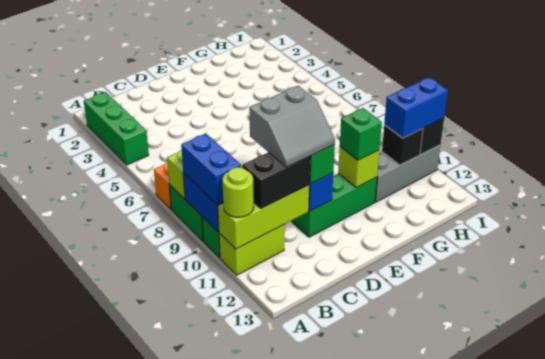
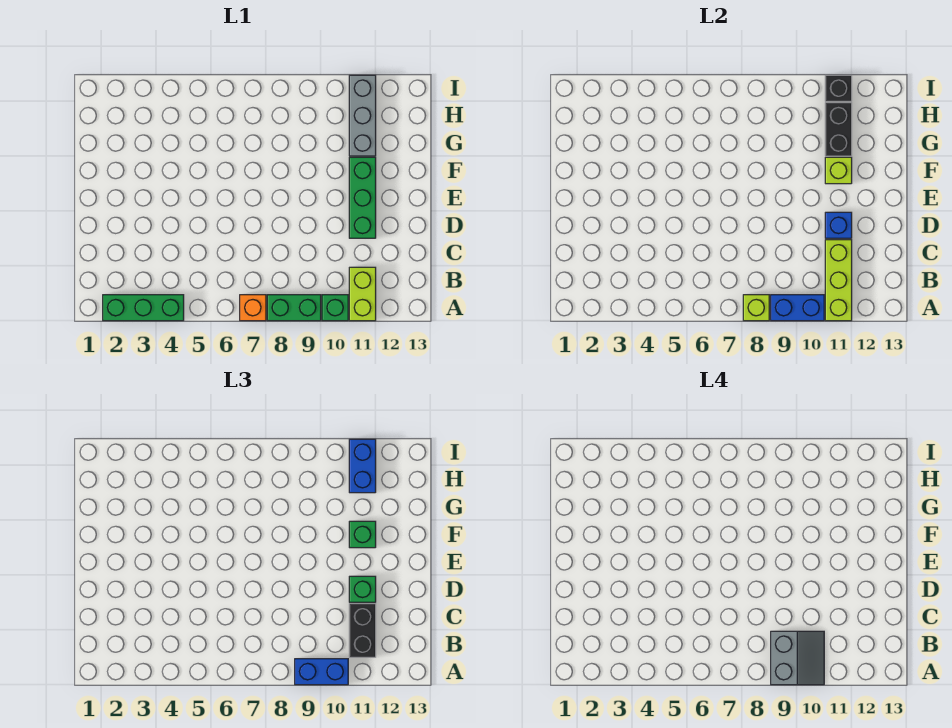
lime round brick A11 level 3 -> none
grey slope C10:D11 level 4 top 10 -> grey slope A9:B10 level 4 top 9
black brick H11 level 2 -> black brick G11:H11 level 2

